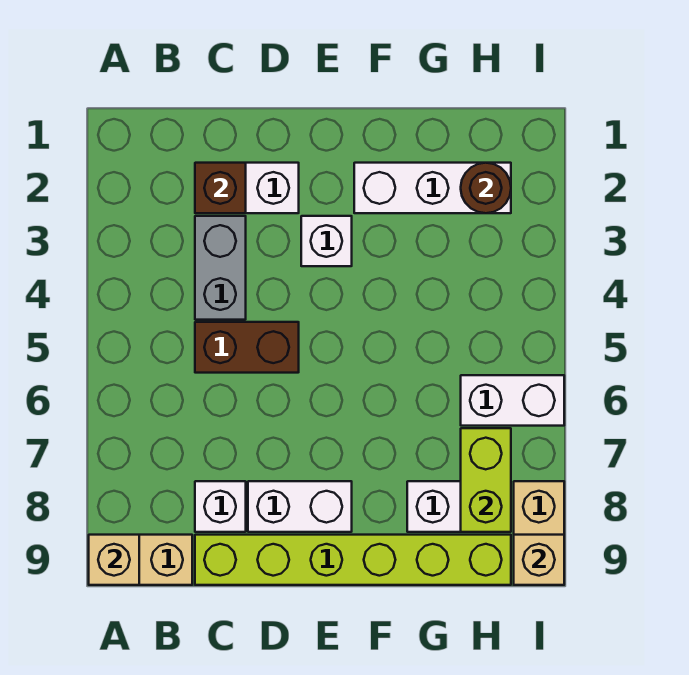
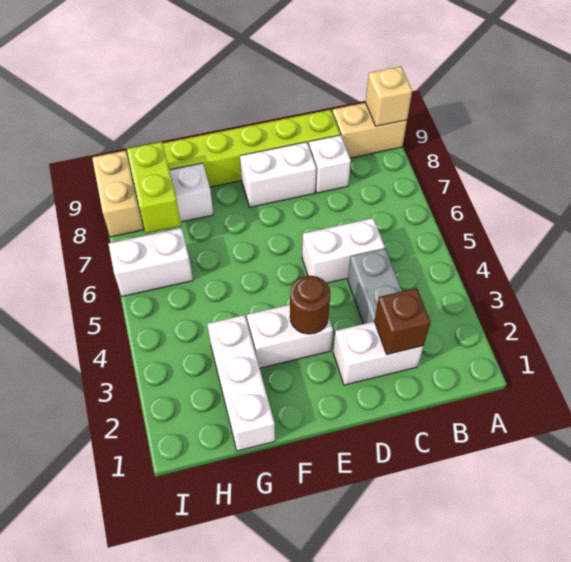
brown brick C5:D5 level 1 -> white brick C5:D5 level 1
white brick E3 level 1 -> white brick E3:F3 level 1
white brick F2:H2 level 1 -> white brick G1:G3 level 1
brown round brick H2 level 2 -> brown round brick E3 level 2
tan brick I9 level 2 -> none

